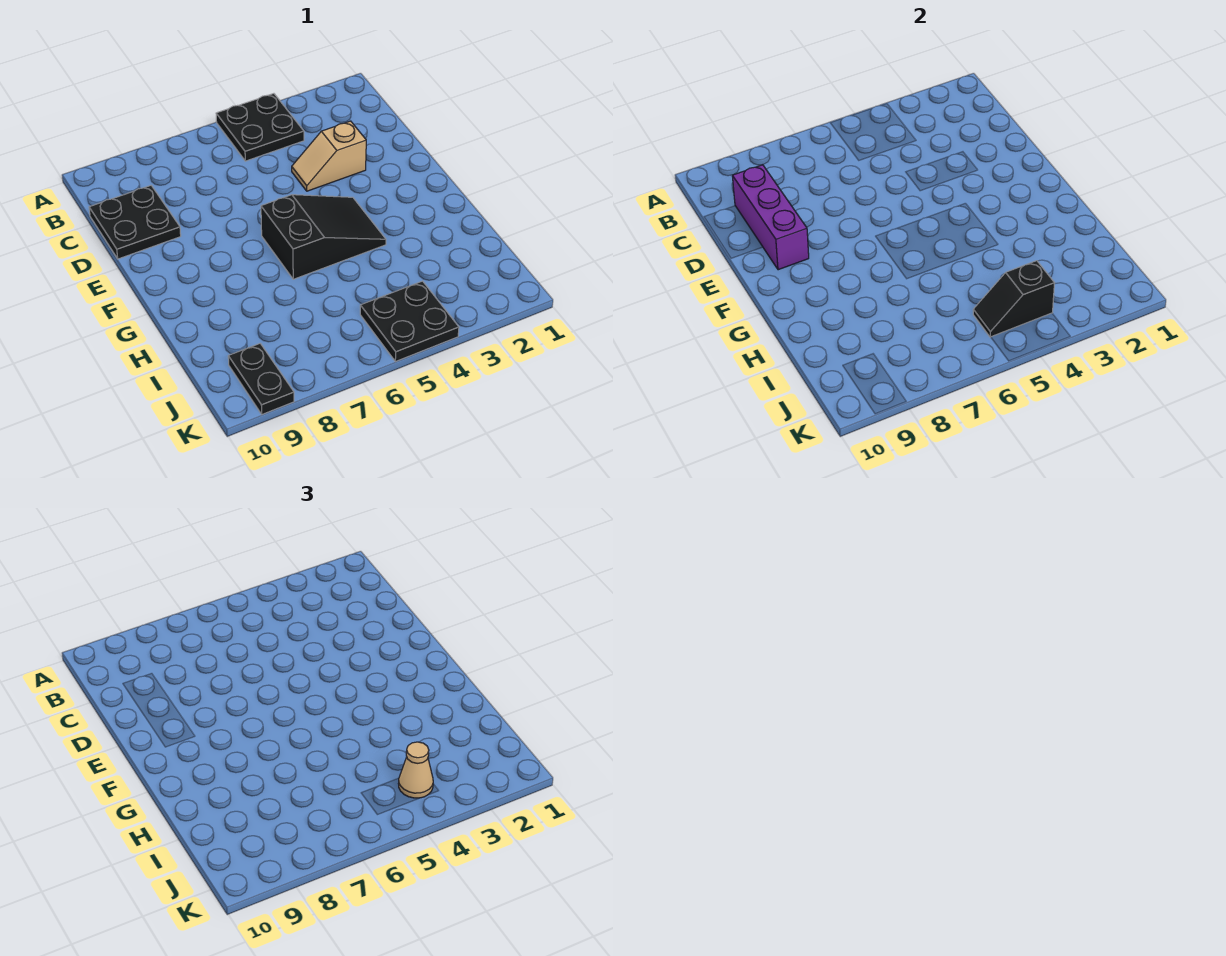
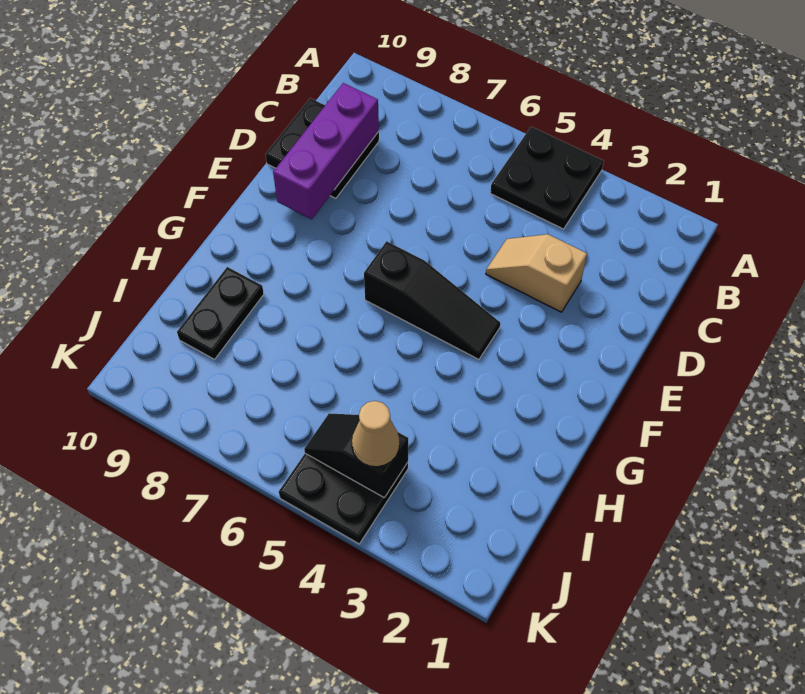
black slope F4:G6 level 1 top 6 -> black slope F4:F6 level 1 top 6
black plate J9:K9 level 1 -> black plate H9:I9 level 1

